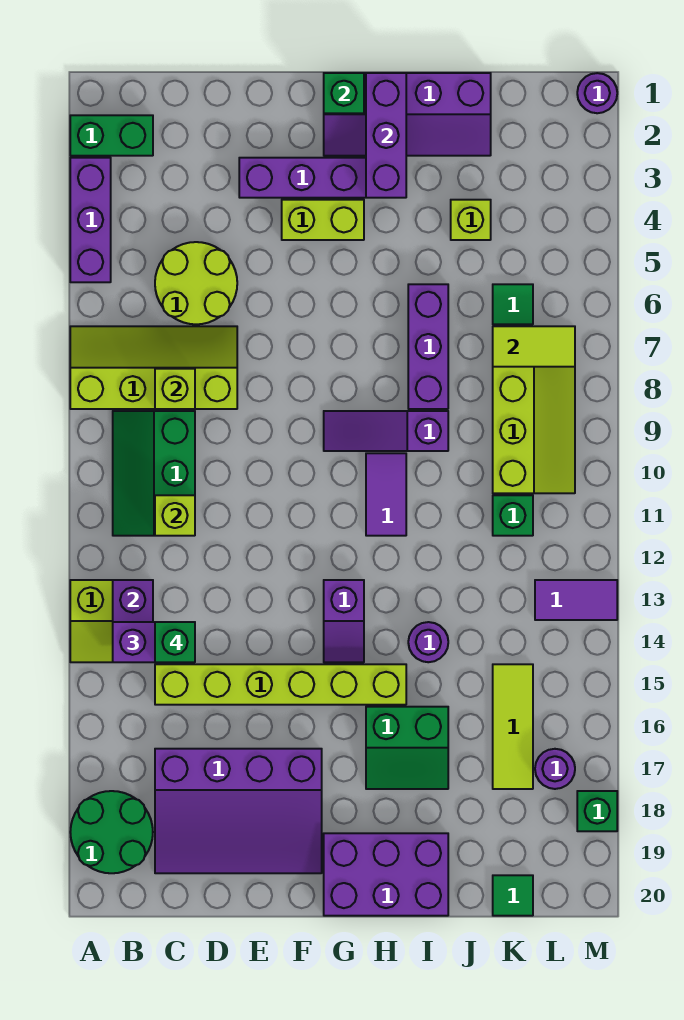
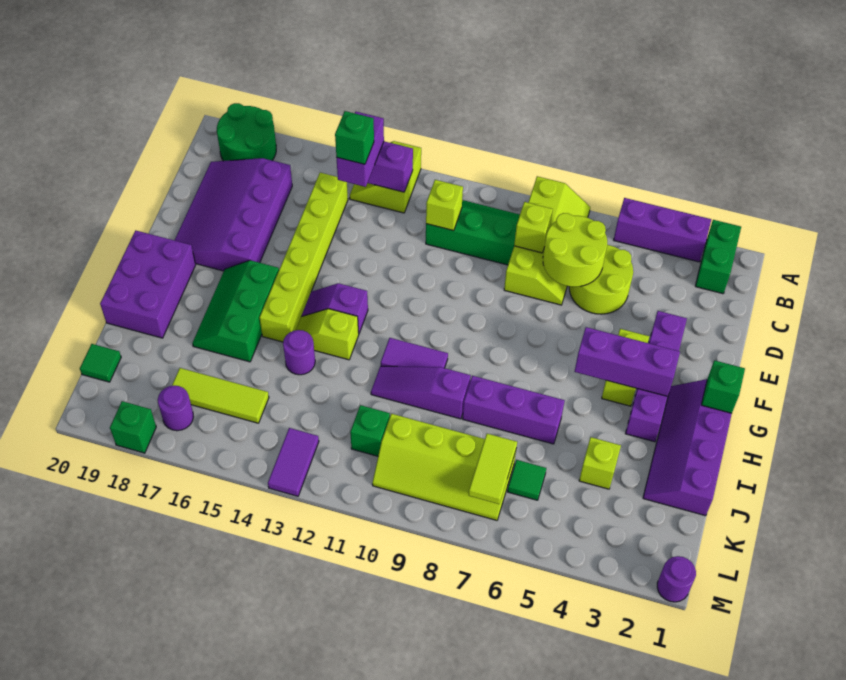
none -> lime round brick C6:D7 level 2
purple slope G9:I9 level 1 top I -> purple slope I9:I11 level 1 top 9
purple brick H1:H3 level 2 -> purple brick G3:G5 level 2
none -> lime slope H13:H14 level 1 top 13
green slope H16:I17 level 1 top 16 -> green slope G16:I17 level 1 top 16

